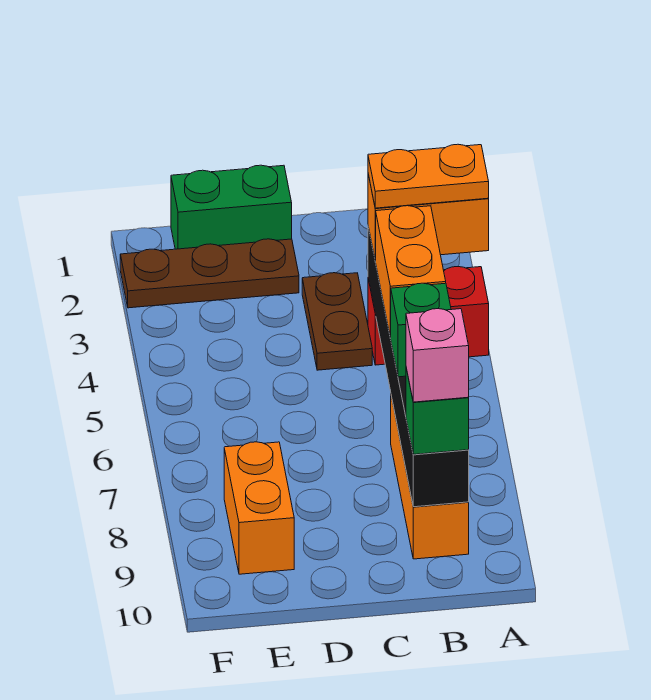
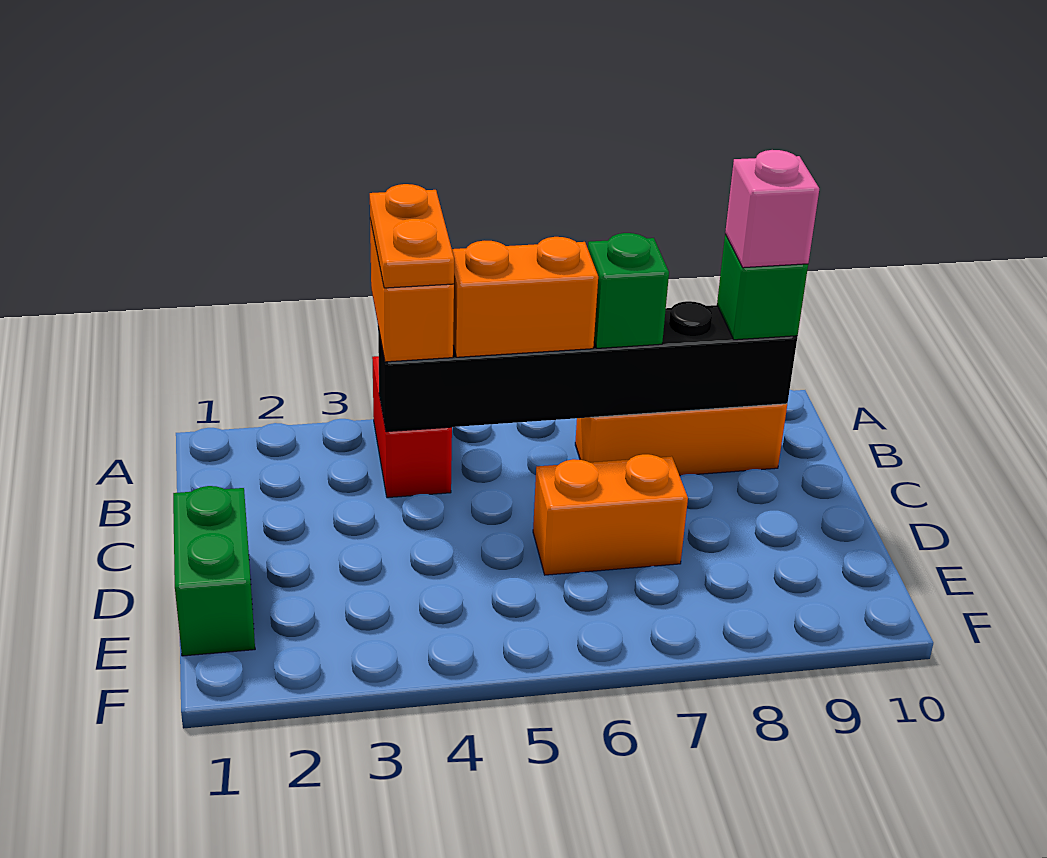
brown plate C3:C4 level 1 -> none
brown plate D2:F2 level 1 -> none
orange brick E8:E9 level 1 -> orange brick D6:D7 level 1

